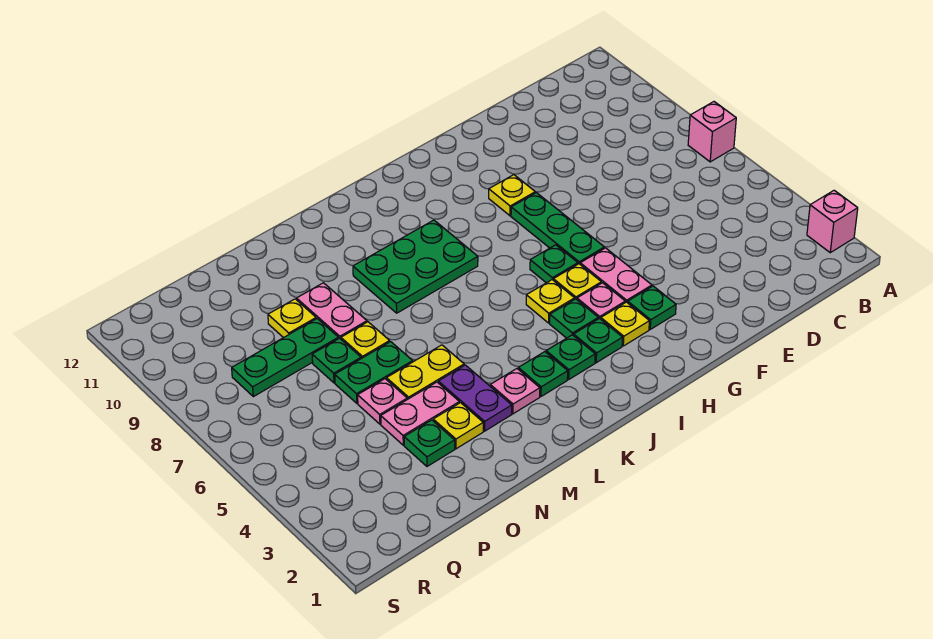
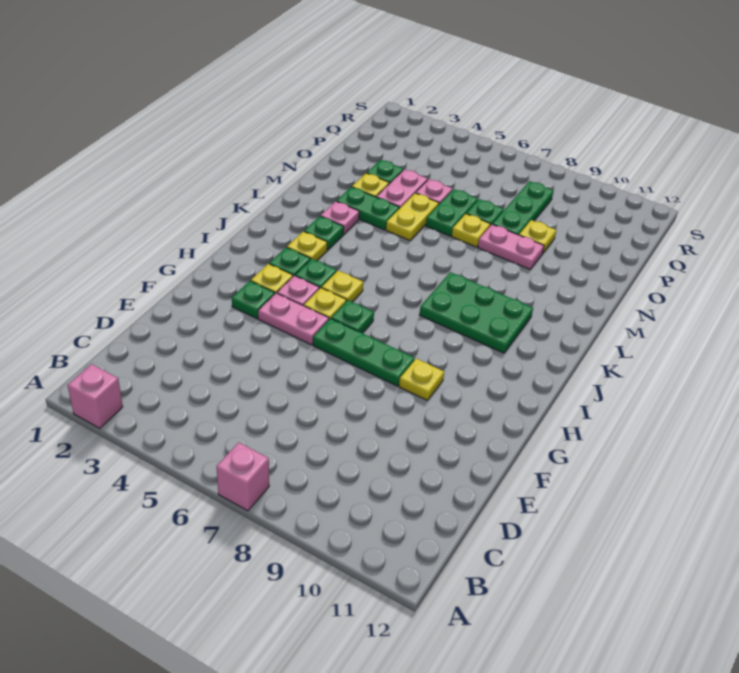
green plate J3 level 1 -> yellow plate J3 level 1
green plate J8:L9 level 1 -> green plate J8:K10 level 1
purple plate M3:M4 level 1 -> green plate M3:M4 level 1

